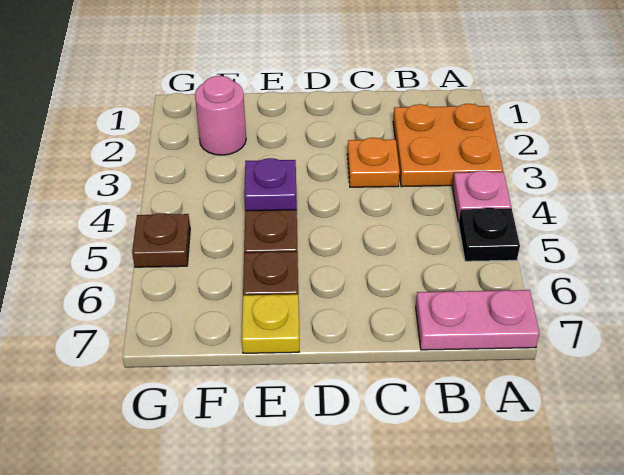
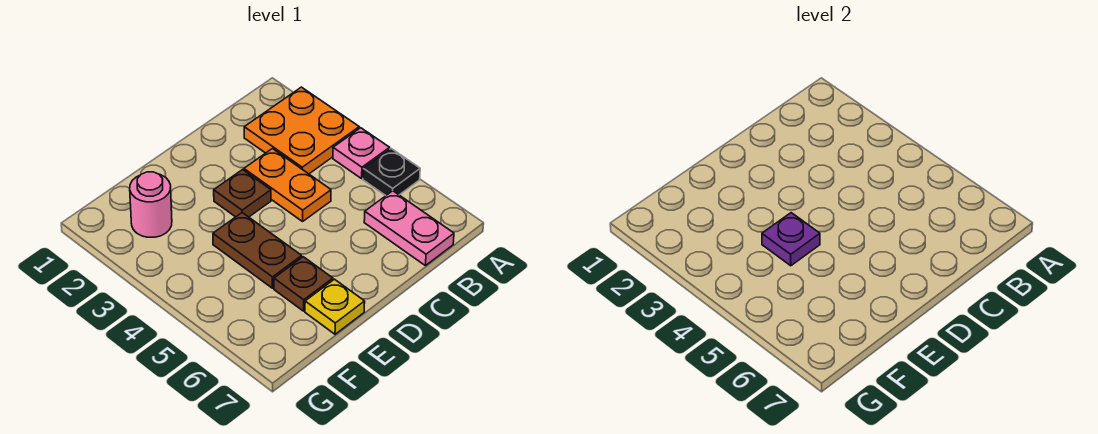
pink plate A7:B7 level 1 -> pink plate B6:B7 level 1
orange plate C3 level 1 -> orange plate C3:C4 level 1
brown plate G5 level 1 -> brown plate D3 level 1

